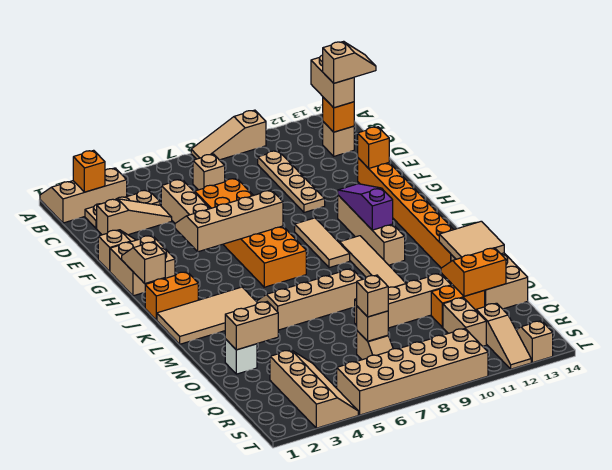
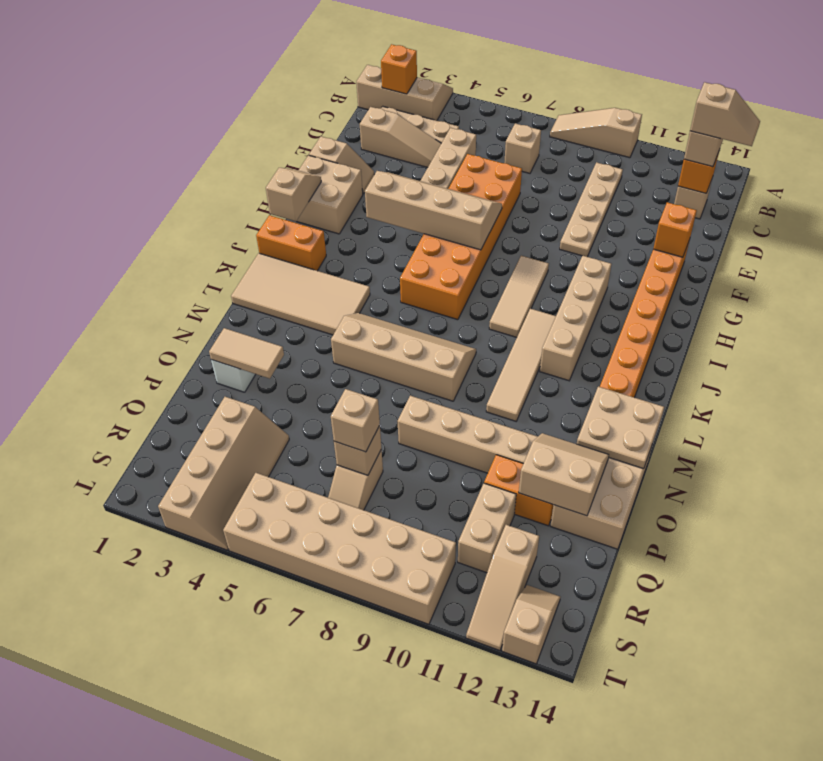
purple slope H11:J11 level 2 top J -> none
tan tile M13:N14 level 2 -> tan plate M13:N14 level 2
tan brick O2:O3 level 2 -> tan tile O2:O3 level 2
orange slope O12:P13 level 2 top P -> tan slope O12:P13 level 2 top P

